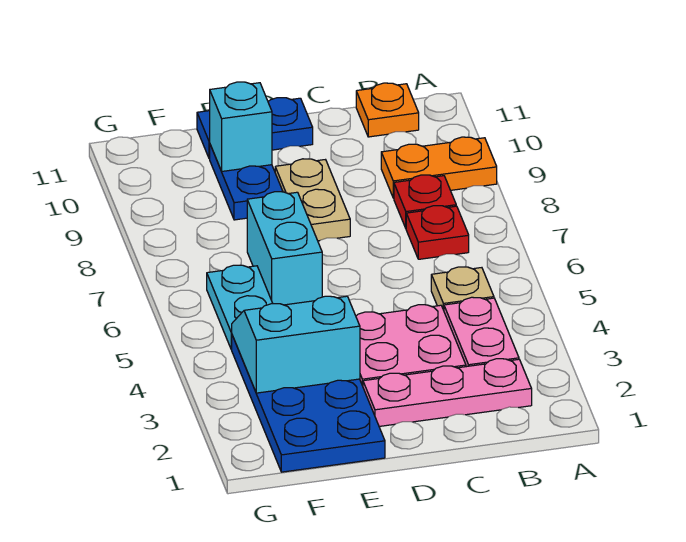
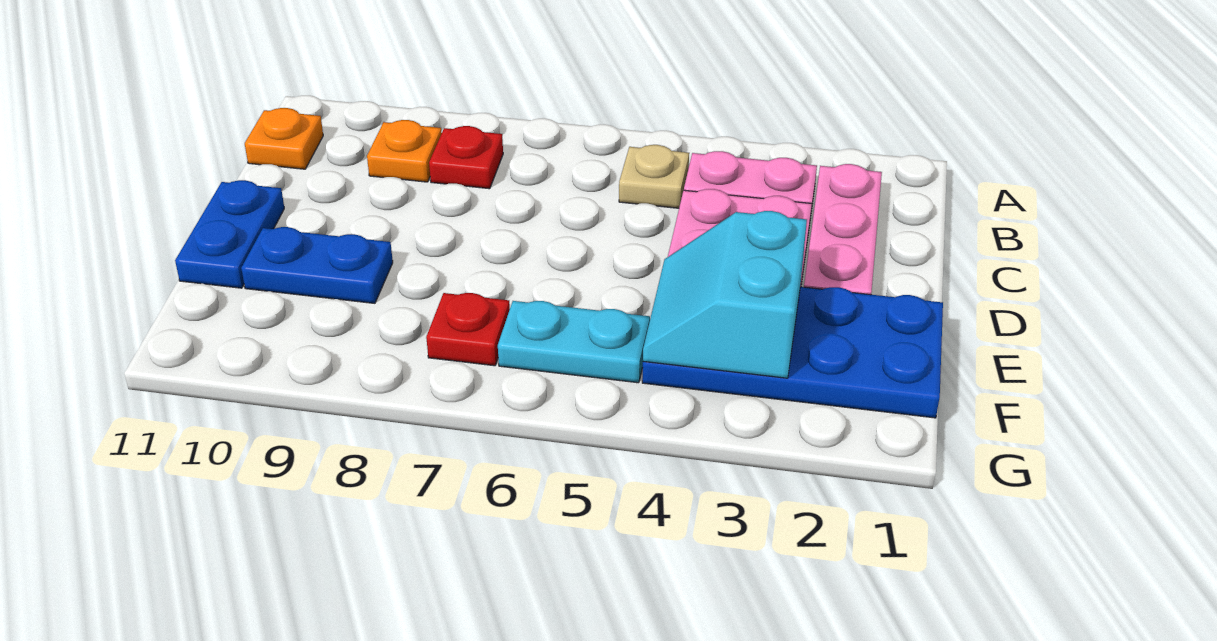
orange plate A9:B9 level 1 -> orange plate B9 level 1
red plate B7 level 1 -> red plate F7 level 1
tan plate D8:D9 level 1 -> none
cyan brick E6:E7 level 1 -> none
cyan brick E10 level 2 -> none

